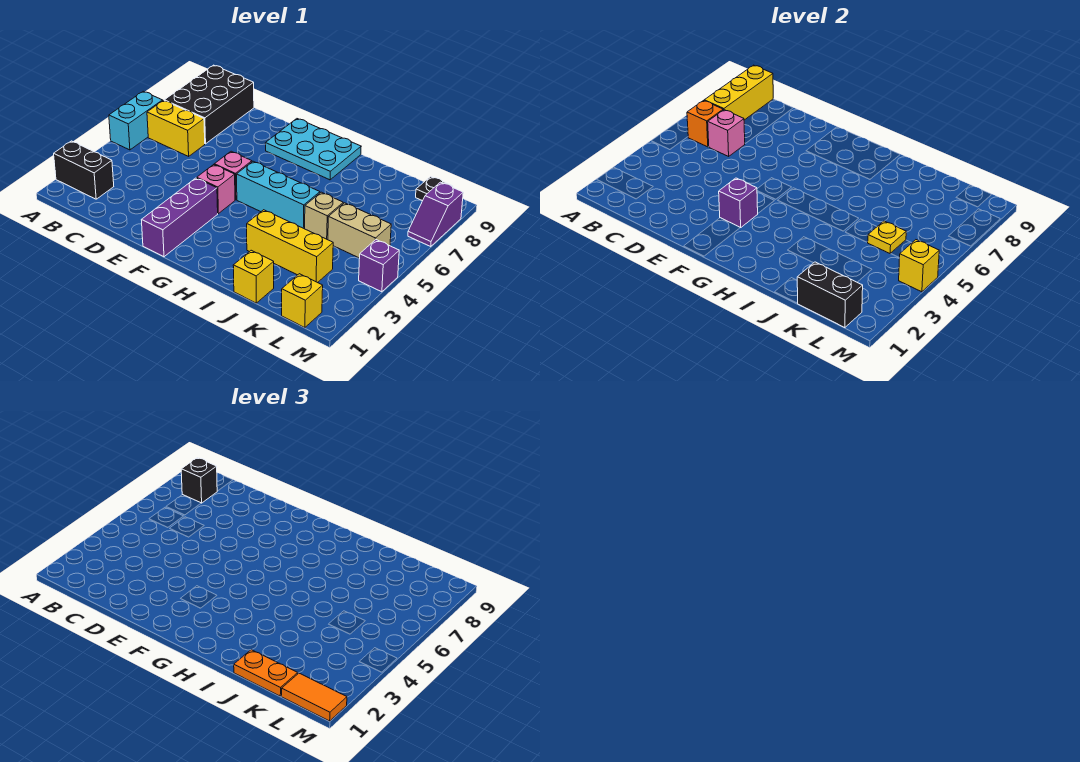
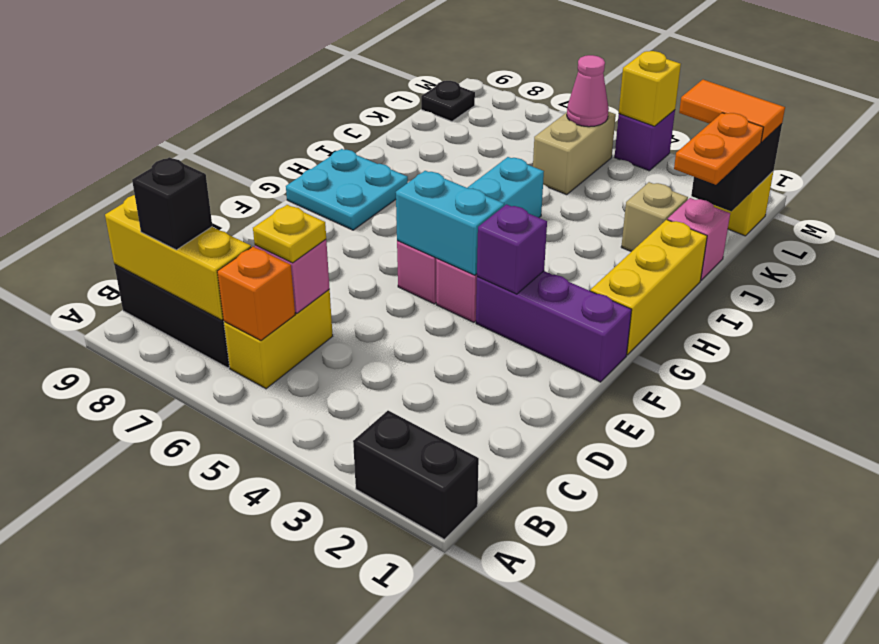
black brick A2:B2 level 1 -> black brick A1:A2 level 1
cyan brick A5:A6 level 1 -> cyan brick F4:F5 level 2
cyan plate F8:H9 level 1 -> cyan plate G8:H9 level 1
yellow brick I3:K3 level 1 -> yellow brick G1:I1 level 1
yellow brick J1 level 1 -> pink brick J1 level 1
tan brick J5 level 1 -> tan brick J2 level 1
yellow plate K5 level 2 -> yellow plate C6 level 3
orange tile L1:M1 level 3 -> orange tile L1:L2 level 3
none -> pink cone L5 level 2
purple slope M7:M8 level 1 top 8 -> none

